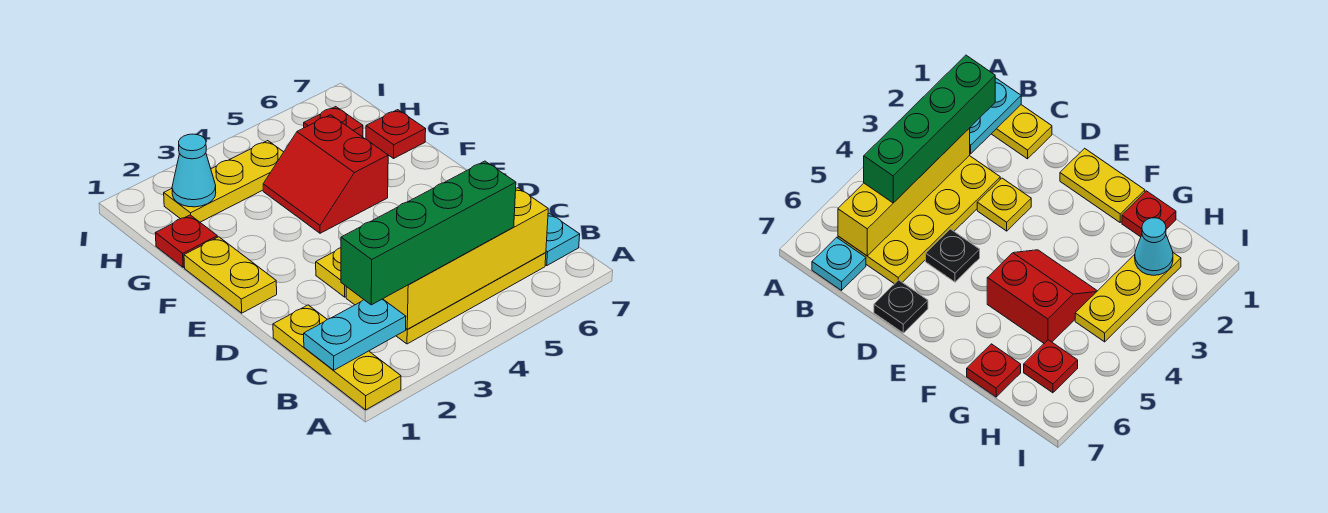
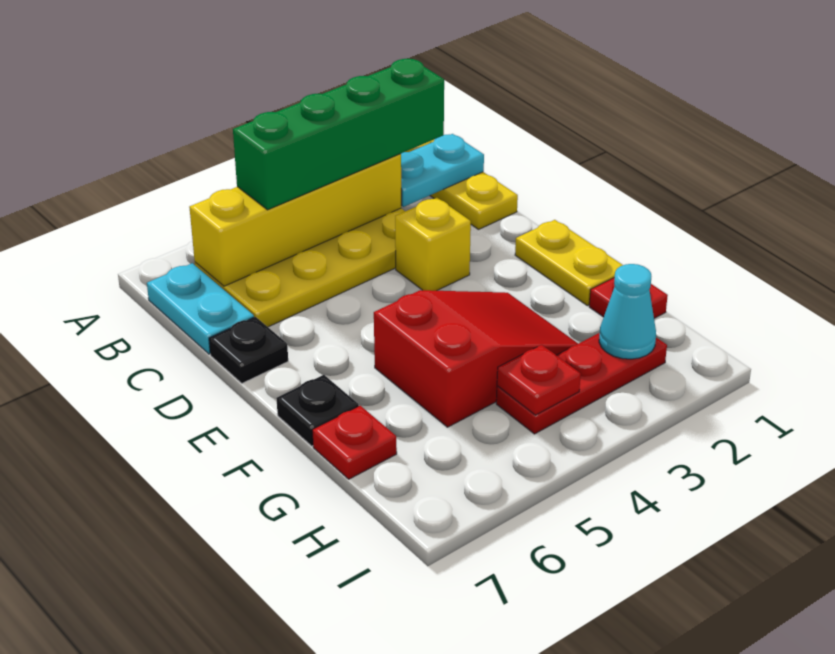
cyan plate B7 level 1 -> cyan plate B7:C7 level 1
yellow plate D3 level 1 -> yellow brick D3 level 1
black plate D5 level 1 -> black plate F7 level 1
red slope F4:G5 level 1 top 5 -> red slope F3:G5 level 1 top 5
yellow plate H2:H4 level 1 -> red plate H2:H4 level 1
red plate H6 level 1 -> red plate H4 level 2

